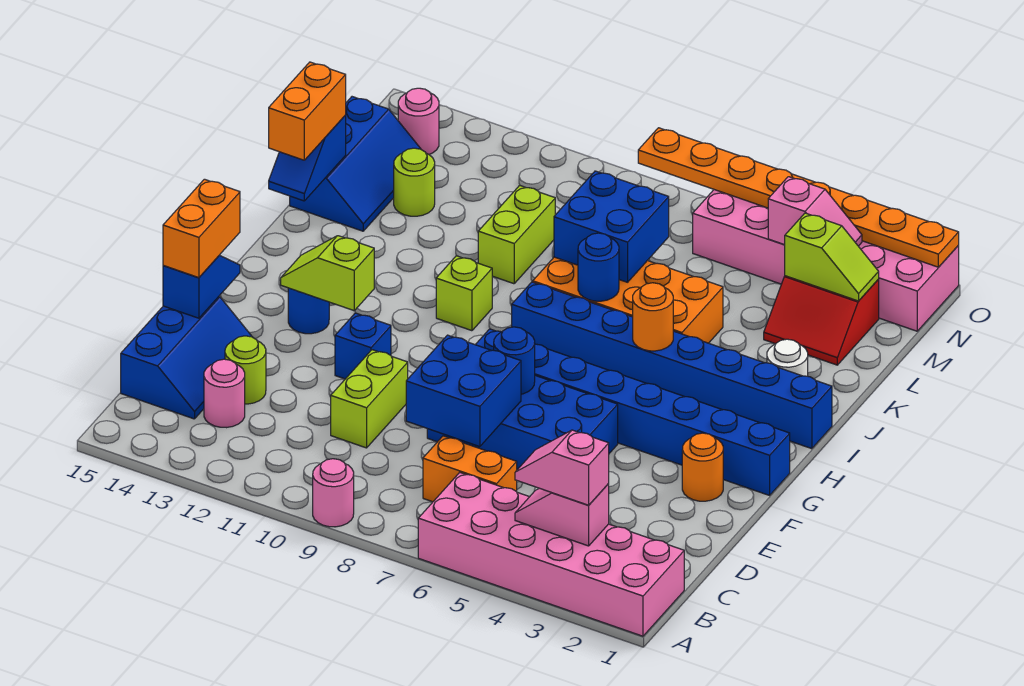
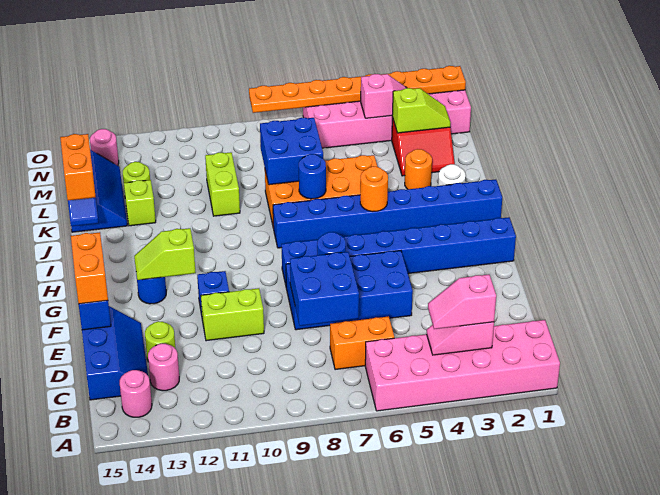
pink round brick A9 level 1 -> pink round brick B14 level 1
lime brick D10:E10 level 1 -> lime brick E10:E11 level 1
orange round brick F2 level 1 -> orange round brick K3 level 1
lime brick I10 level 1 -> lime brick K13 level 1

